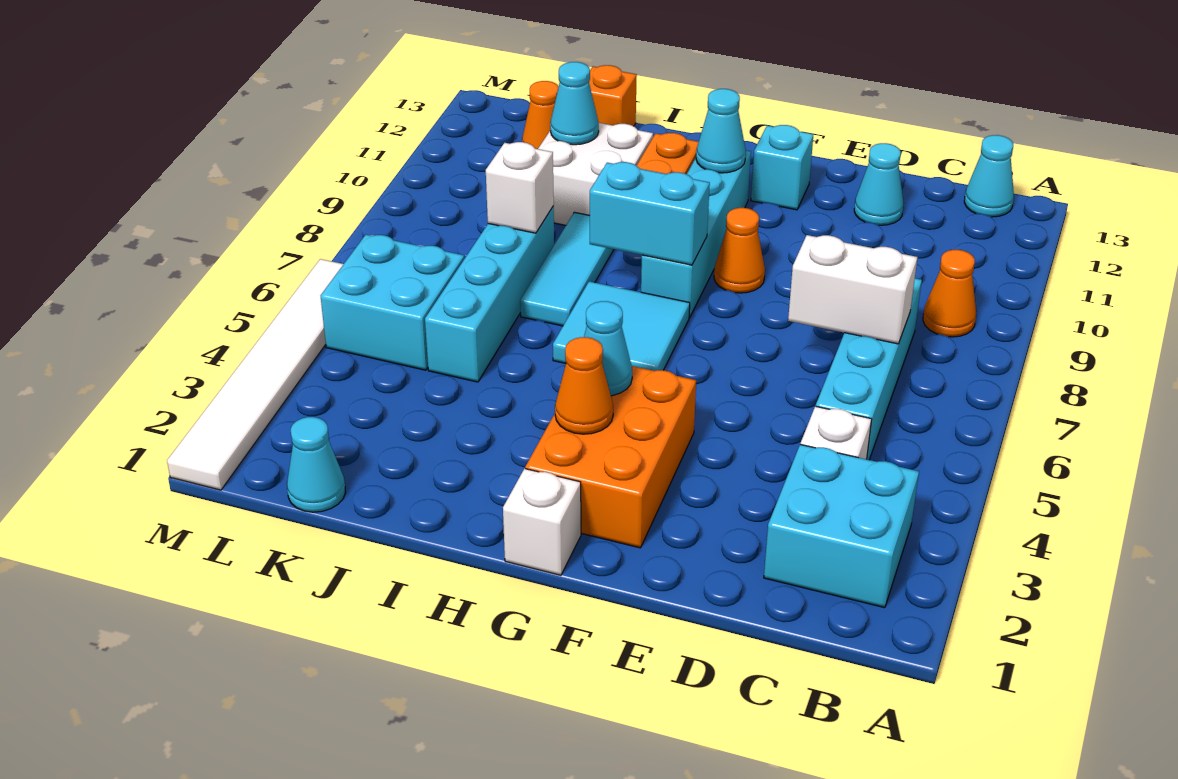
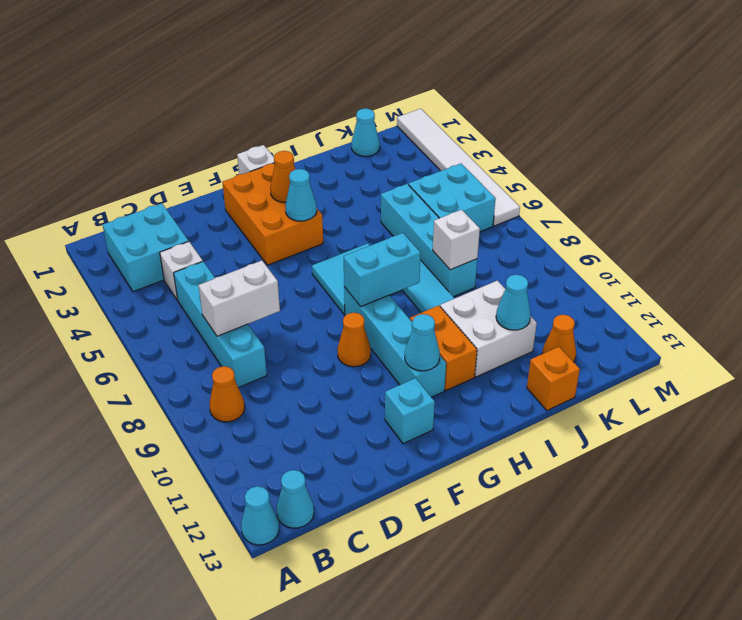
cyan cone D12 level 1 -> cyan cone A13 level 1

